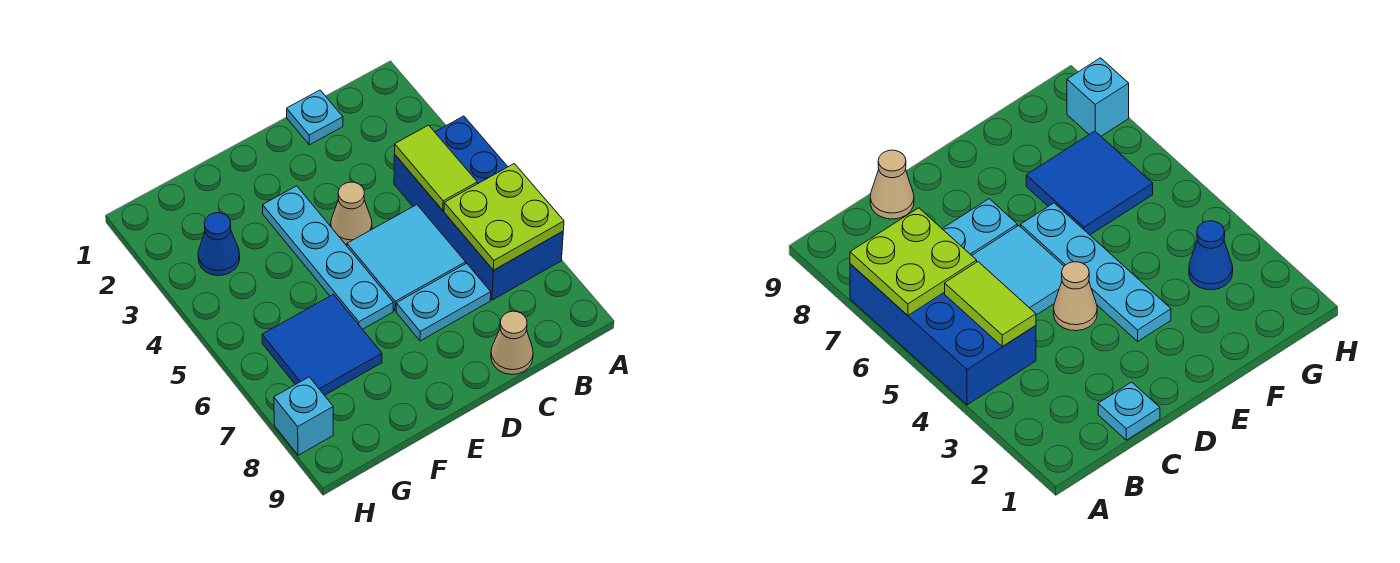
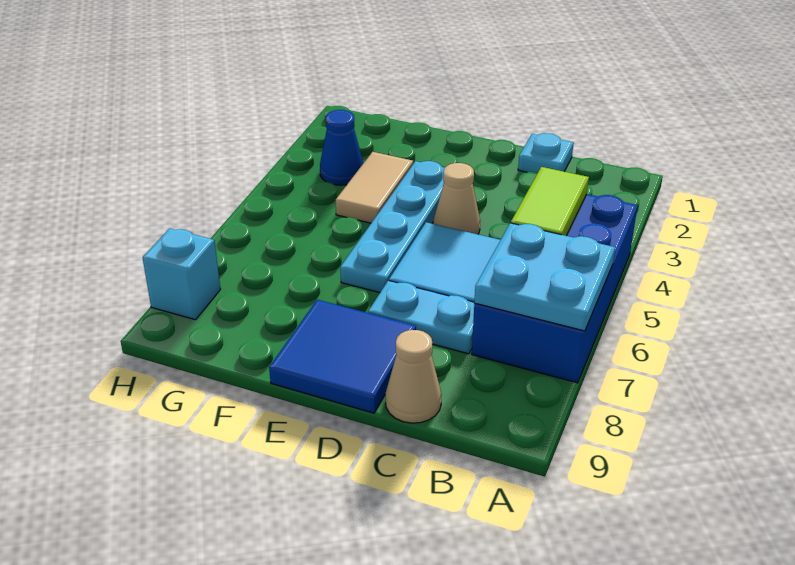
lime plate A6:B7 level 2 -> cyan plate A6:B7 level 2
none -> tan tile F3:F4 level 1
blue tile F6:G7 level 1 -> blue tile D8:E9 level 1

